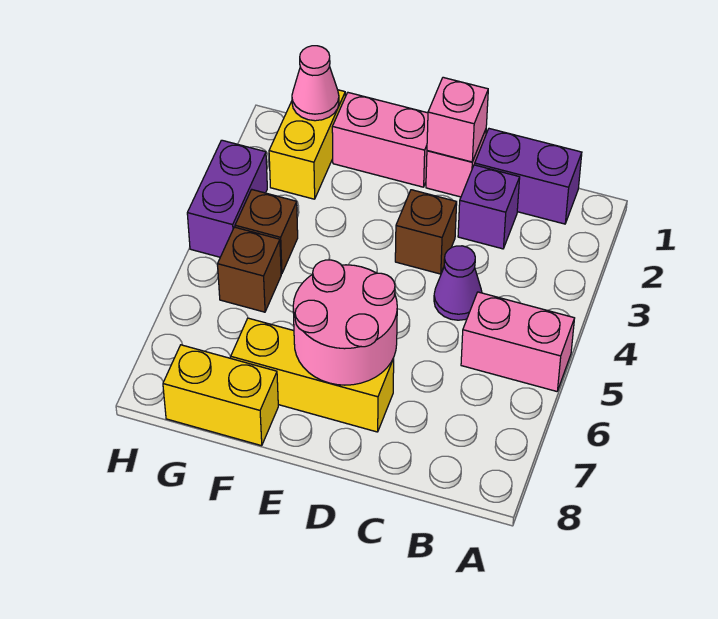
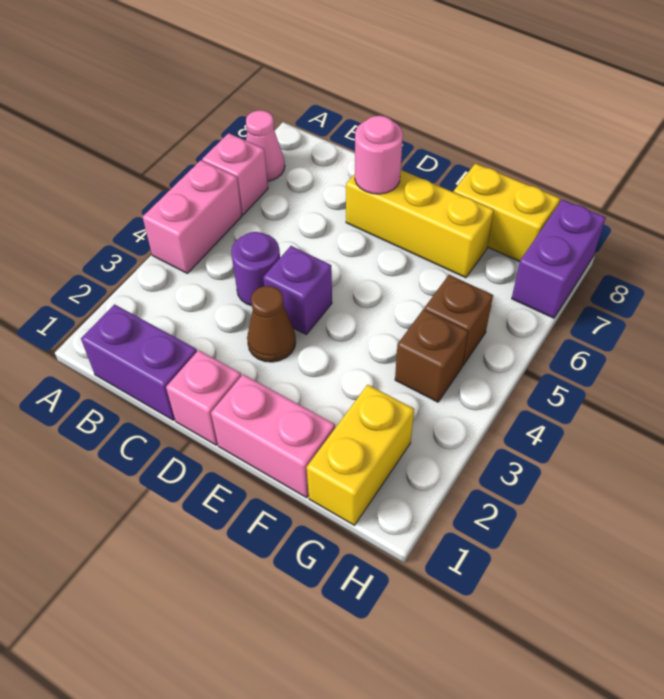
pink brick A5:B5 level 1 -> pink brick A4:A5 level 1
purple brick C2 level 1 -> purple brick D4 level 1
purple cone C4 level 1 -> purple round brick C4 level 1
pink brick D1 level 2 -> pink brick A6 level 1
brown brick D3 level 1 -> brown cone D3 level 1
pink round brick D6:E7 level 2 -> pink round brick D7 level 2
pink cone G1 level 2 -> pink cone A7 level 1
purple brick H3:H4 level 1 -> purple brick H7:H8 level 1

